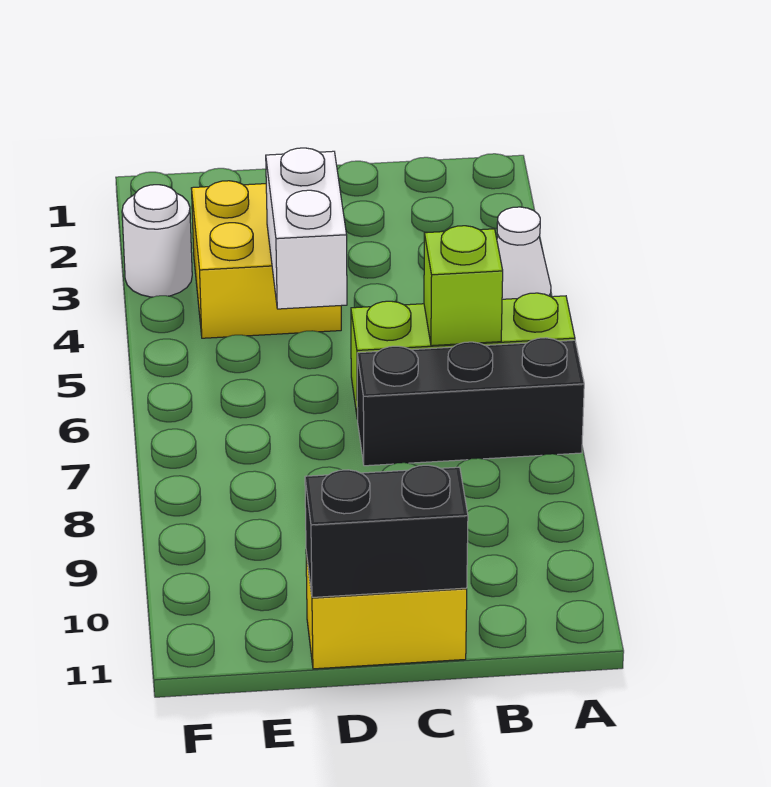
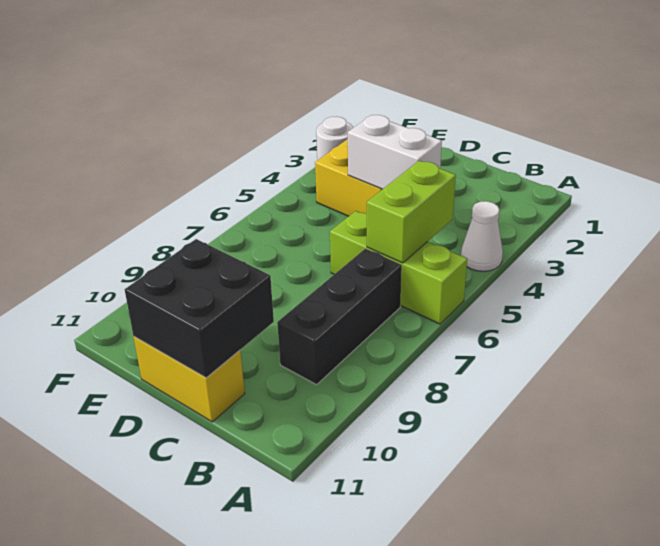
black brick A7:C7 level 1 -> black brick B7:B9 level 1
lime brick B6 level 2 -> lime brick B5:B6 level 2
black brick C11:D11 level 2 -> black brick C10:D11 level 2
white brick D4:D5 level 2 -> white brick C4:D4 level 2

